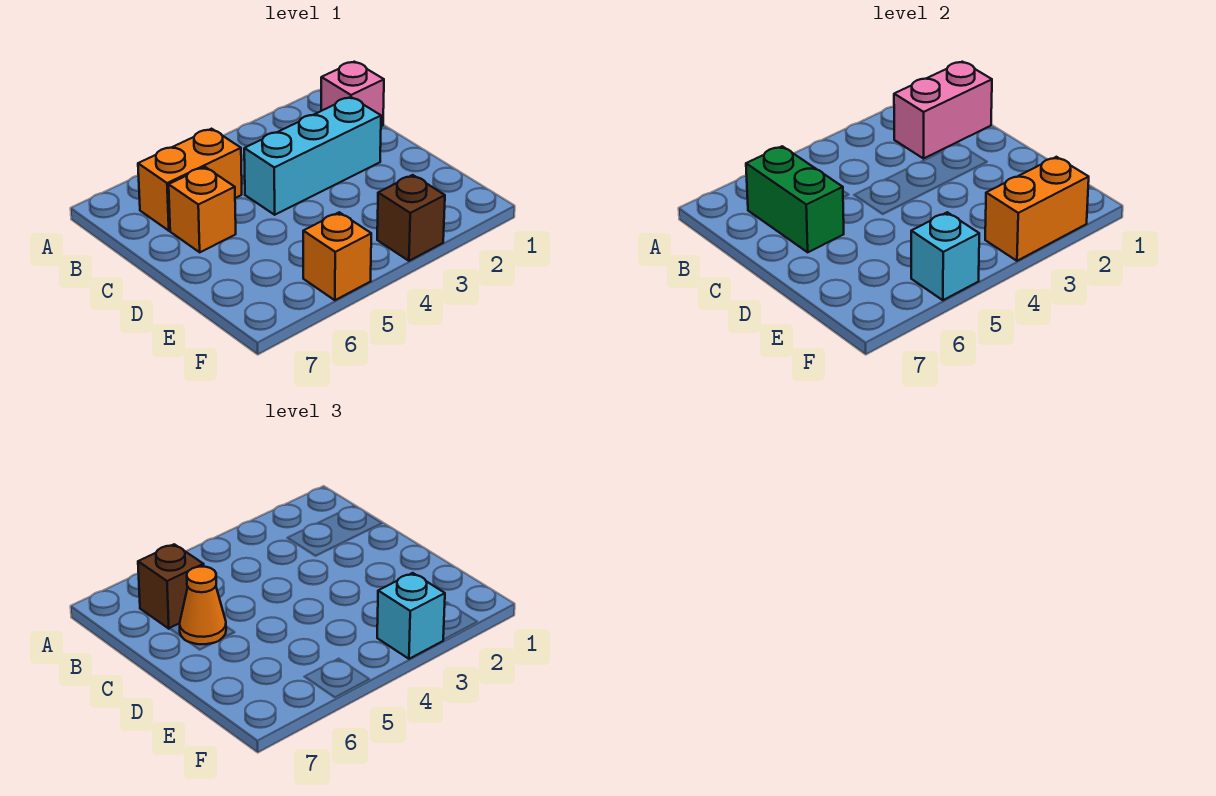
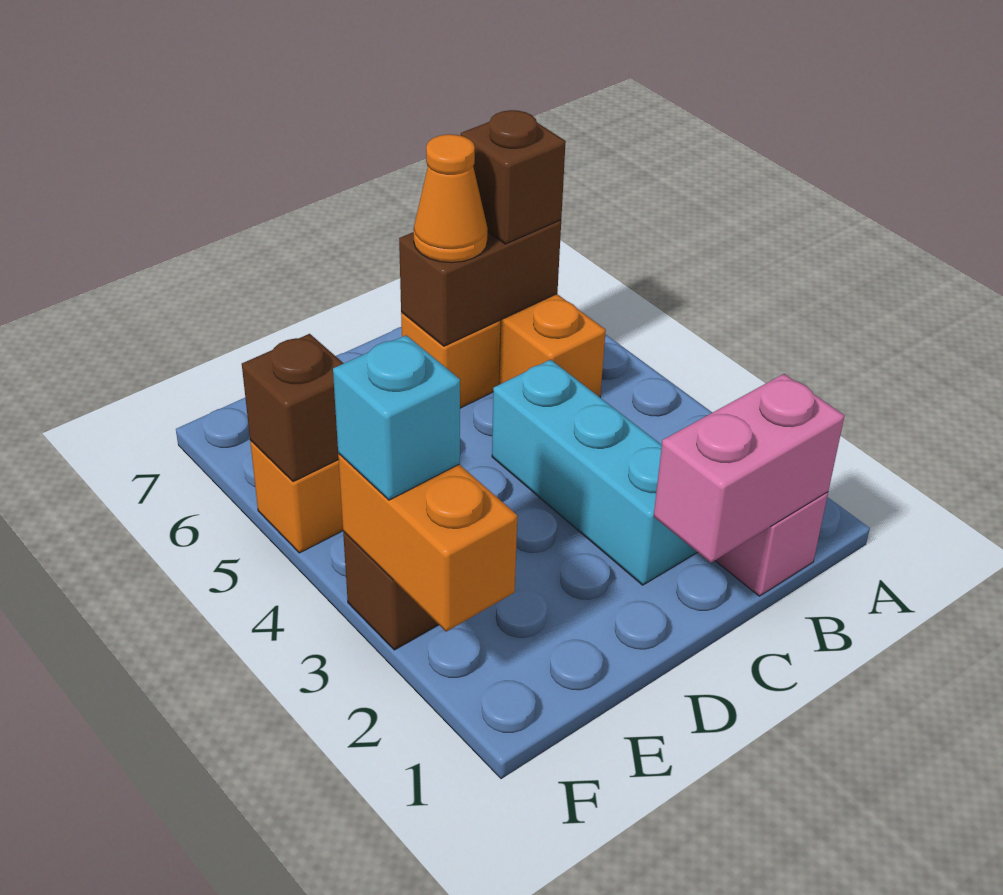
pink brick B1:B2 level 2 -> pink brick B1:C1 level 2
green brick B6:C6 level 2 -> brown brick B6:C6 level 2
cyan brick F5 level 2 -> brown brick F5 level 2

